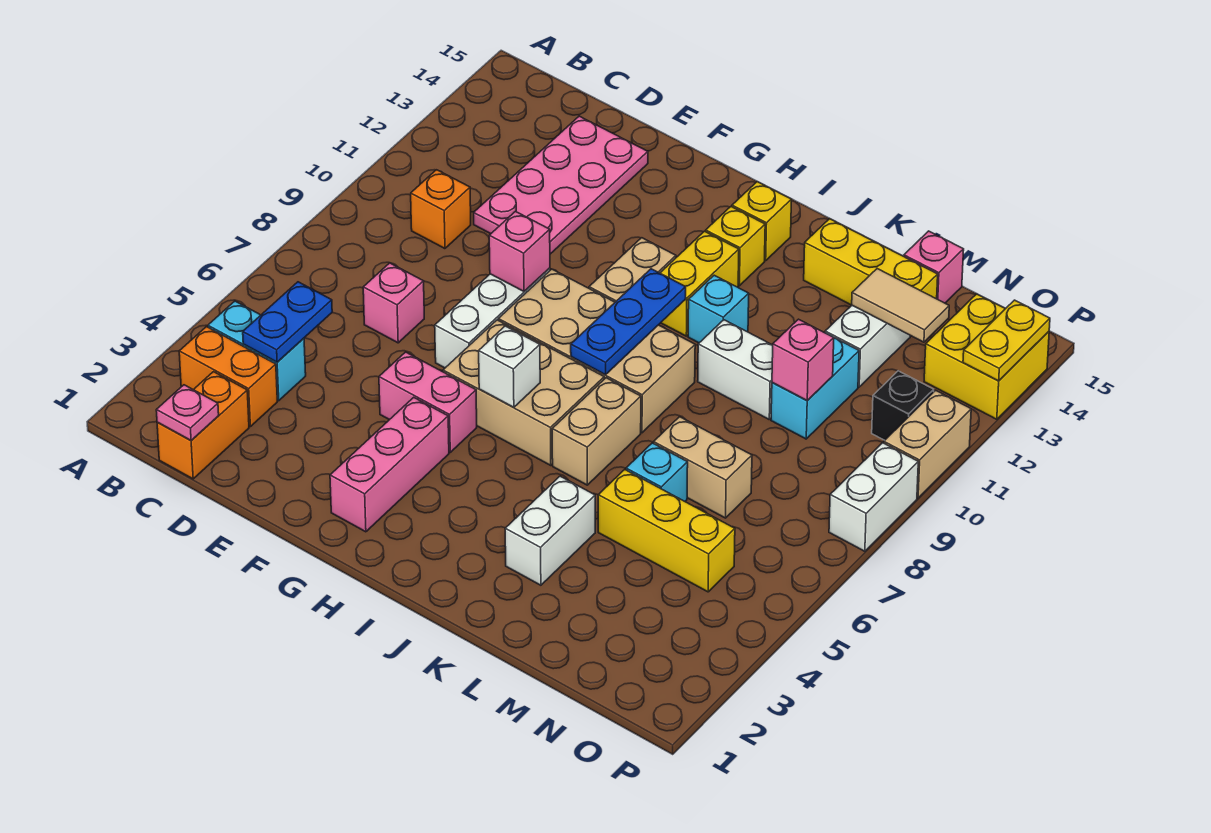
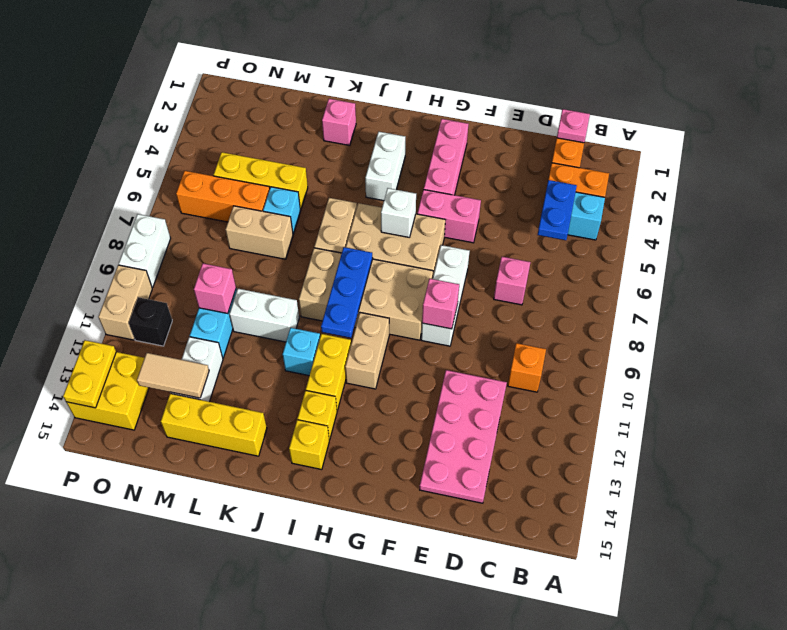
white brick K3:K4 level 1 -> white brick I3:I4 level 1
none -> orange brick M6:O6 level 1
pink brick M15 level 1 -> pink brick K2 level 1

